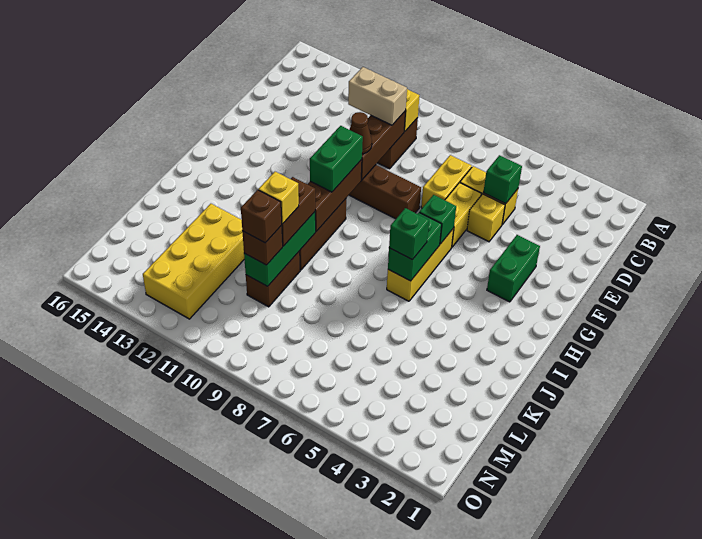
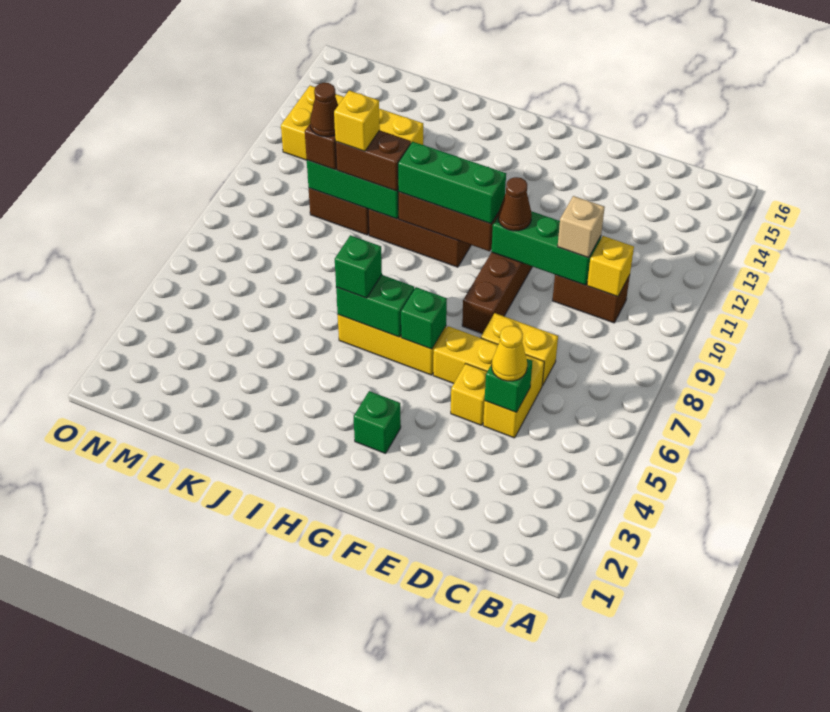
none -> yellow cone D5 level 3
brown brick D10:F10 level 2 -> green brick D10:F10 level 2
tan brick D10:D11 level 3 -> tan brick D10 level 3
green brick F3:G3 level 1 -> green brick G3 level 1
green brick G10:H10 level 3 -> green brick G10:I10 level 3
brown brick L10 level 4 -> brown cone L10 level 4

